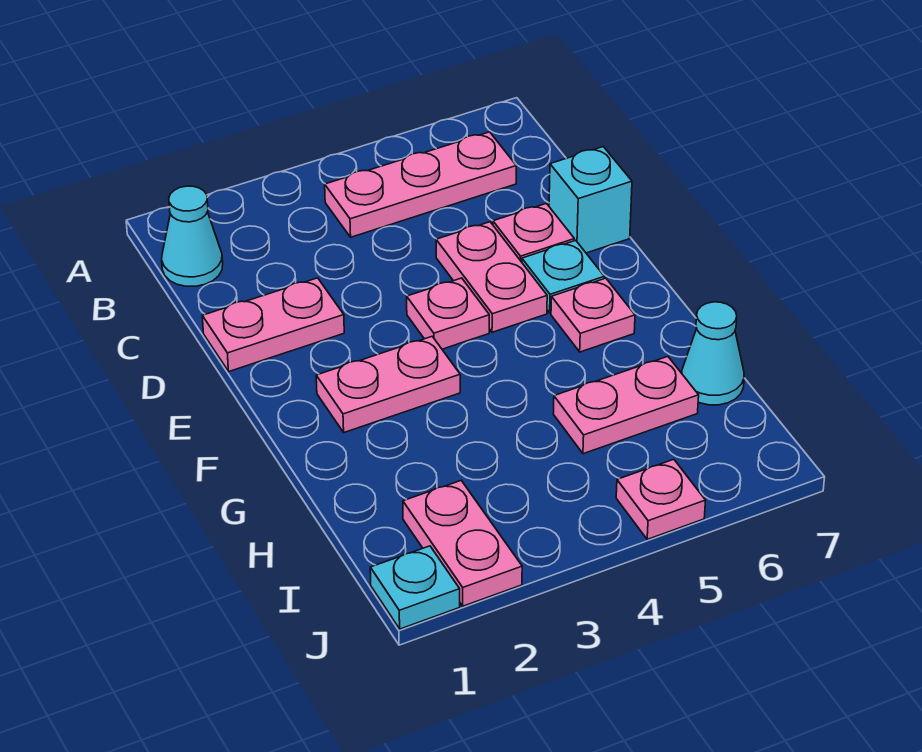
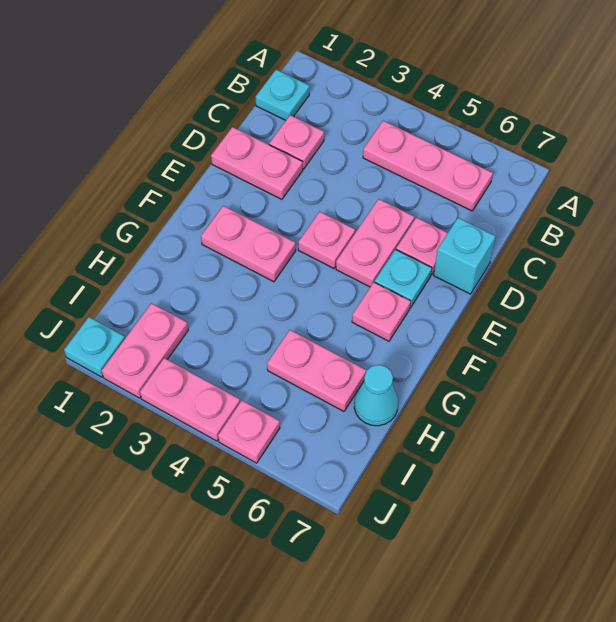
cyan cone B1 level 1 -> cyan plate B1 level 1
none -> pink plate C2 level 1
none -> pink plate J3:J4 level 1

